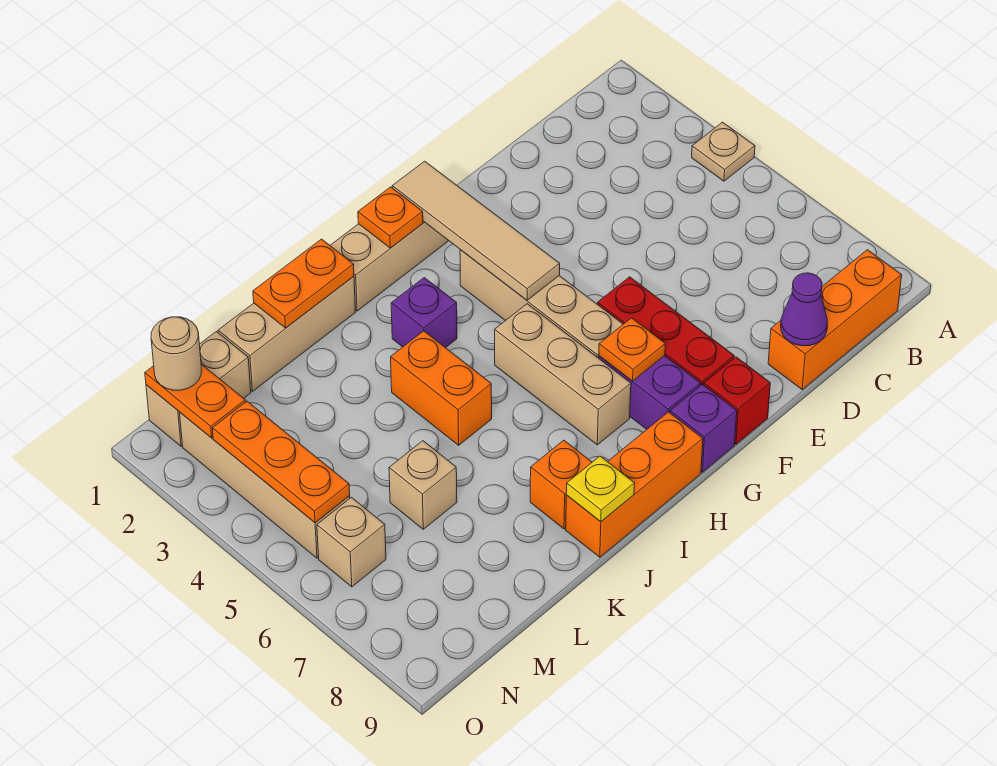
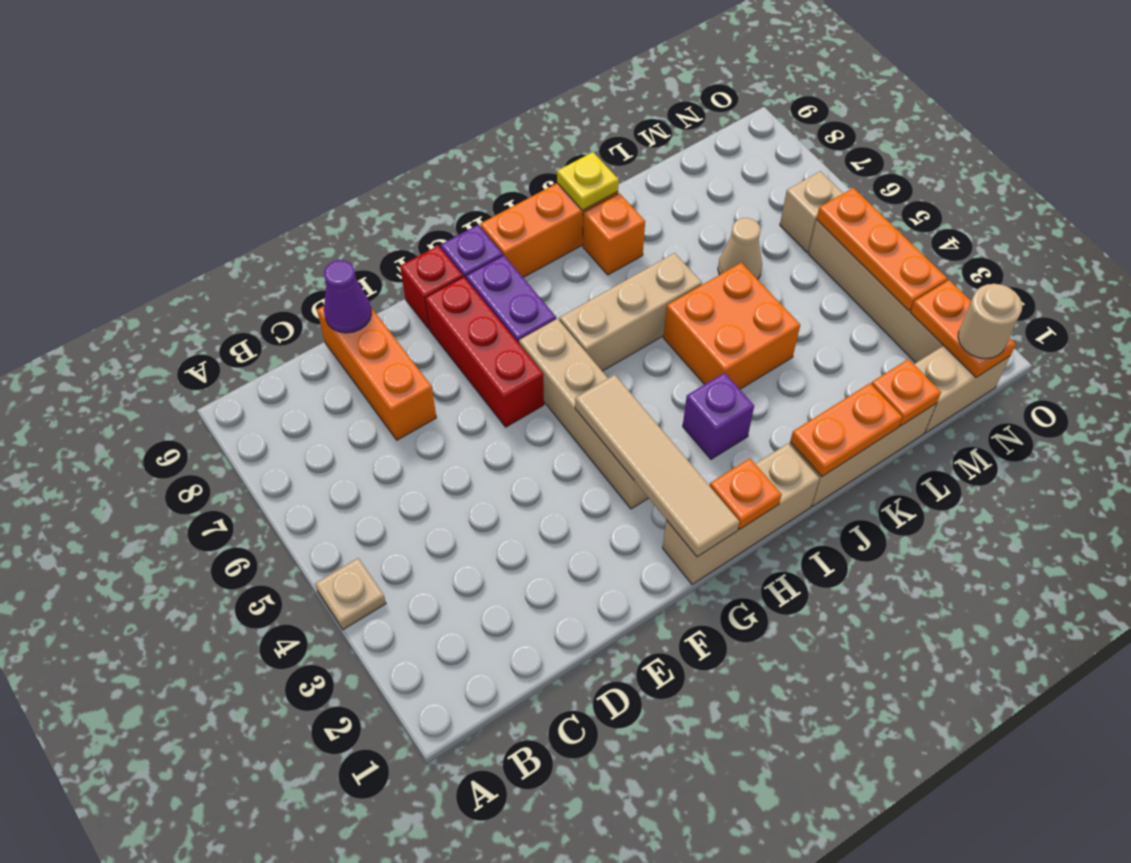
orange brick B9:D9 level 1 -> orange brick D7:D9 level 1
orange plate G7 level 2 -> orange plate L1 level 2
tan brick H5:H7 level 1 -> tan brick H6:J6 level 1
orange brick J4:J5 level 1 -> orange brick J4:K5 level 1
tan brick L6 level 1 -> tan cone L6 level 1

